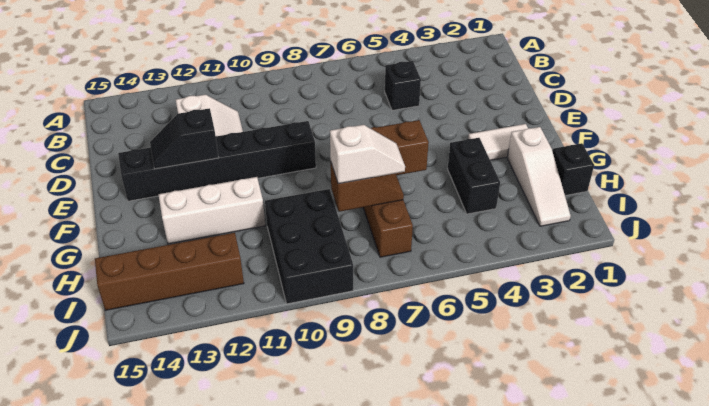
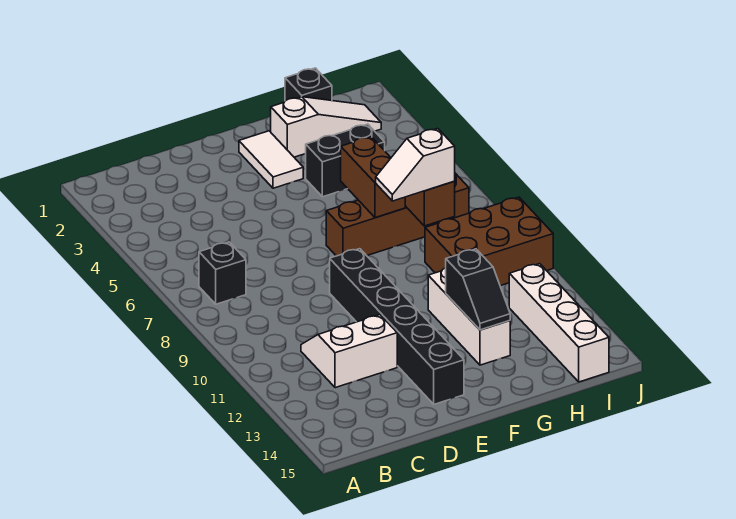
black brick C5 level 1 -> black brick B7 level 1
black slope E12:E13 level 2 top 12 -> black slope G12:G13 level 2 top 12
white slope H7:H8 level 3 top 8 -> white slope G8:H8 level 3 top H
black brick H9:J10 level 1 -> brown brick H9:J10 level 1
brown brick I12:I15 level 1 -> white brick I12:I15 level 1

